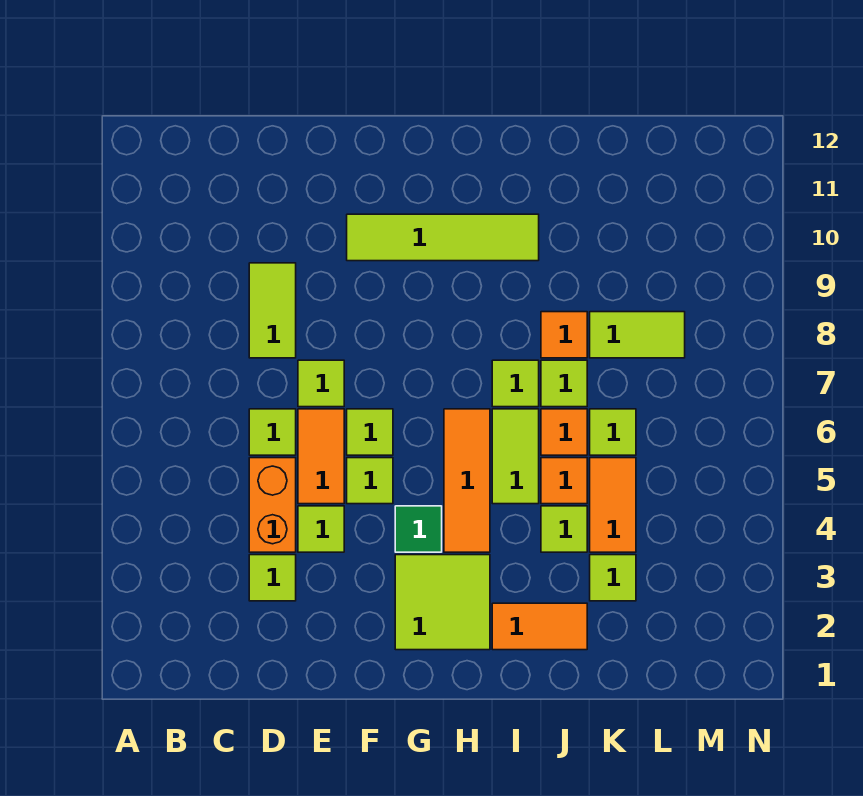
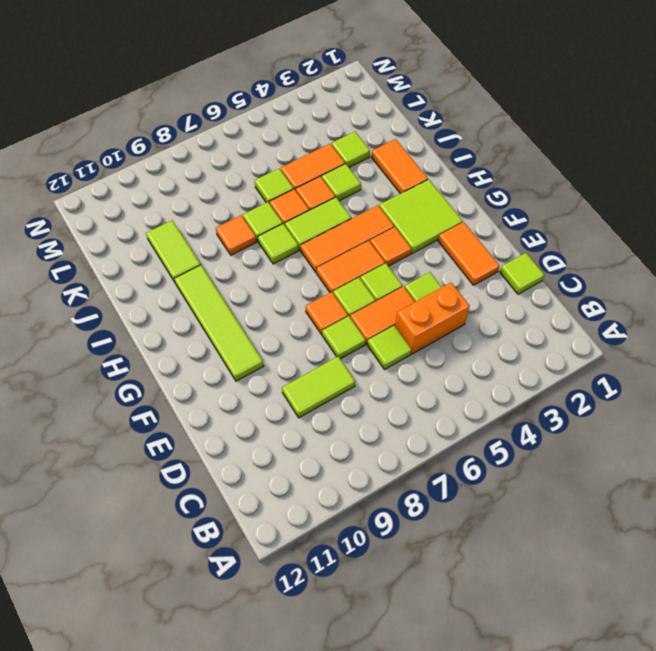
lime tile D3 level 1 -> lime tile D1 level 1
none -> orange tile E2:F2 level 1
none -> orange tile F7 level 1
green tile G4 level 1 -> orange tile G4 level 1
none -> orange tile G5:G6 level 1
lime tile K8:L8 level 1 -> lime tile J10:K10 level 1

